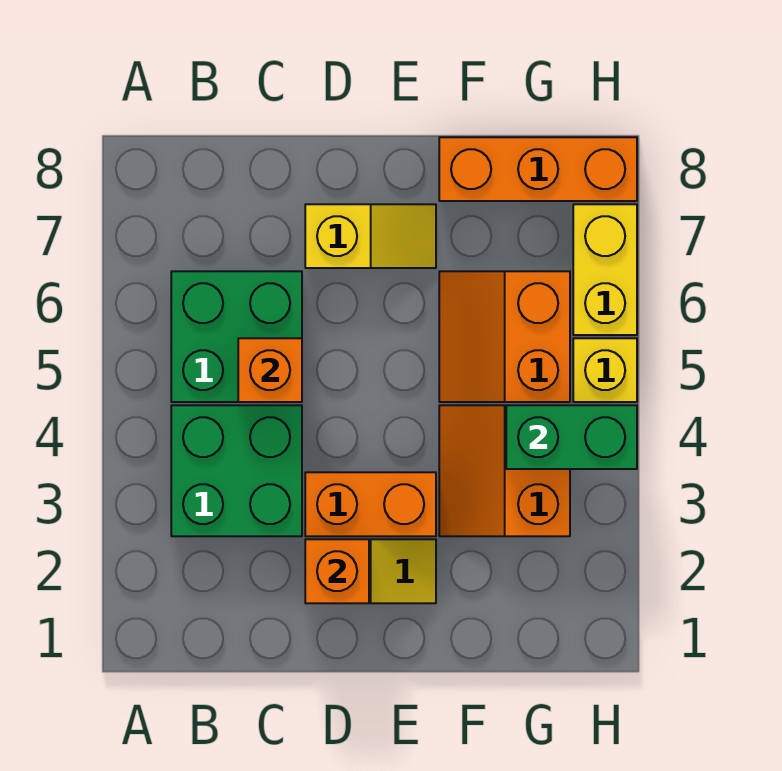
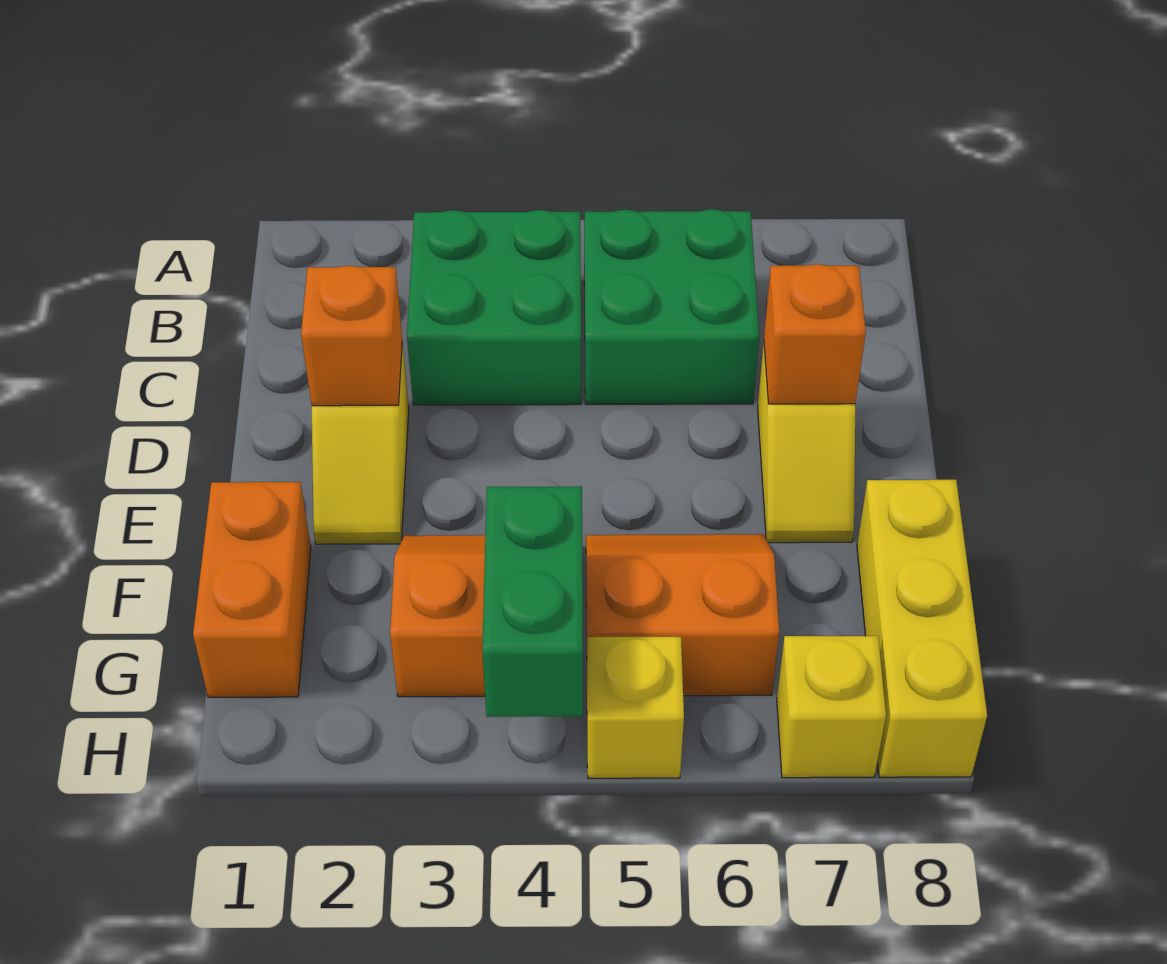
orange brick C5 level 2 -> orange brick D7 level 2
orange brick D3:E3 level 1 -> orange brick F1:G1 level 1
orange brick F8:H8 level 1 -> yellow brick F8:H8 level 1
yellow brick H6:H7 level 1 -> yellow brick H7 level 1

